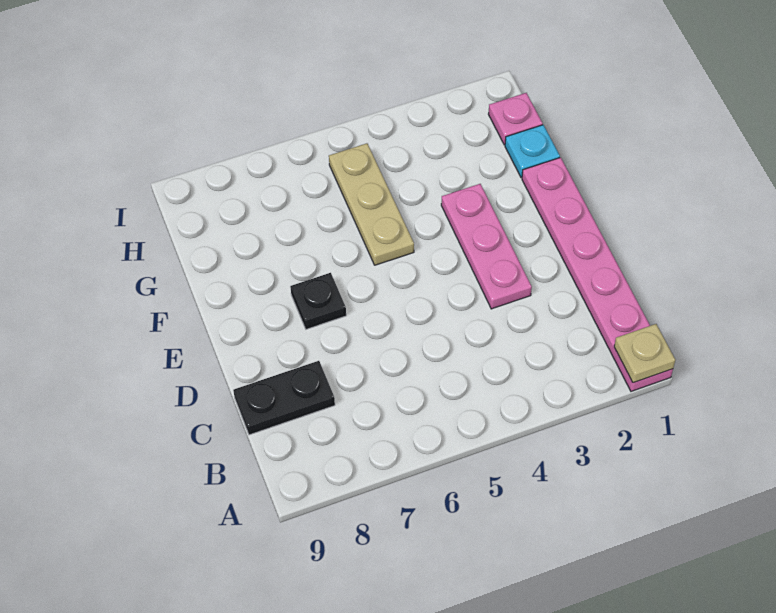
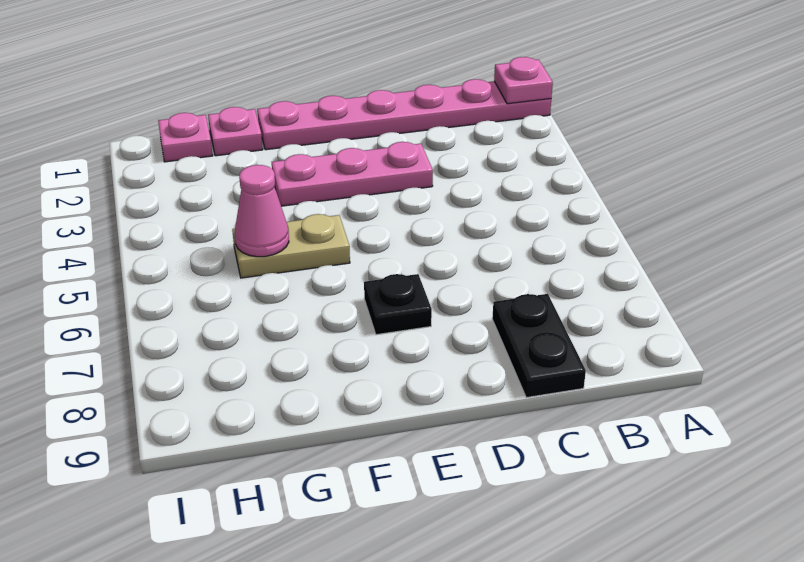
tan plate A1 level 2 -> pink plate A1 level 2
tan plate F5:H5 level 1 -> tan plate F5:G5 level 1
cyan plate G1 level 1 -> pink plate G1 level 1
none -> pink cone G5 level 2

